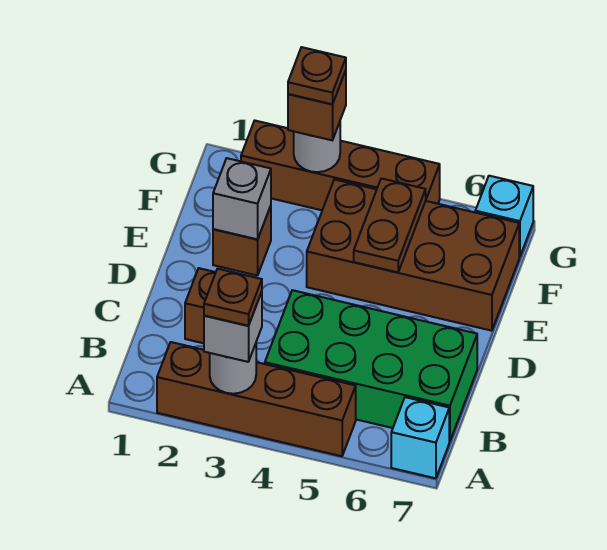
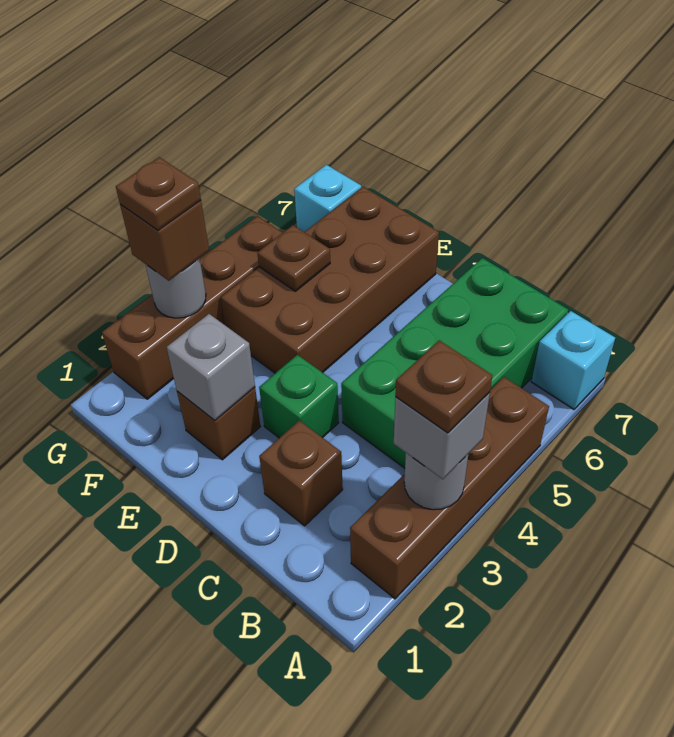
none -> green brick D3 level 1
brown plate E5:F5 level 2 -> brown plate F5 level 2

